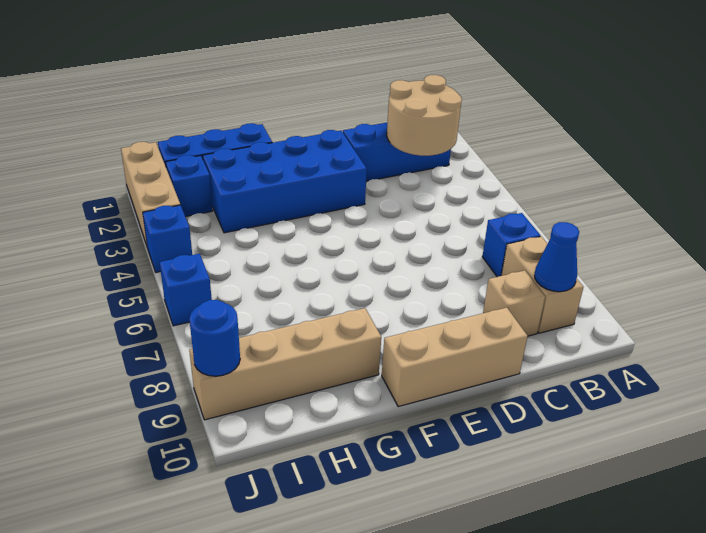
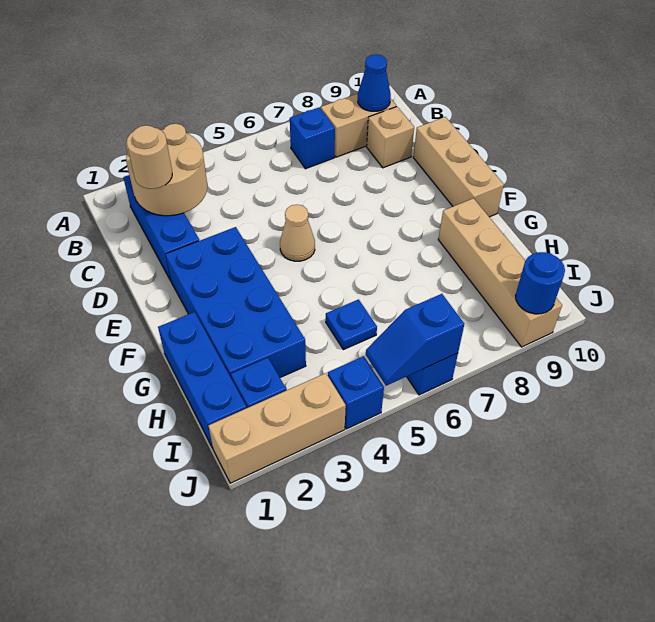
none -> tan round brick C2 level 3
none -> tan cone E5 level 1
none -> blue plate H5 level 1
none -> blue slope J5:J6 level 2 top 6

